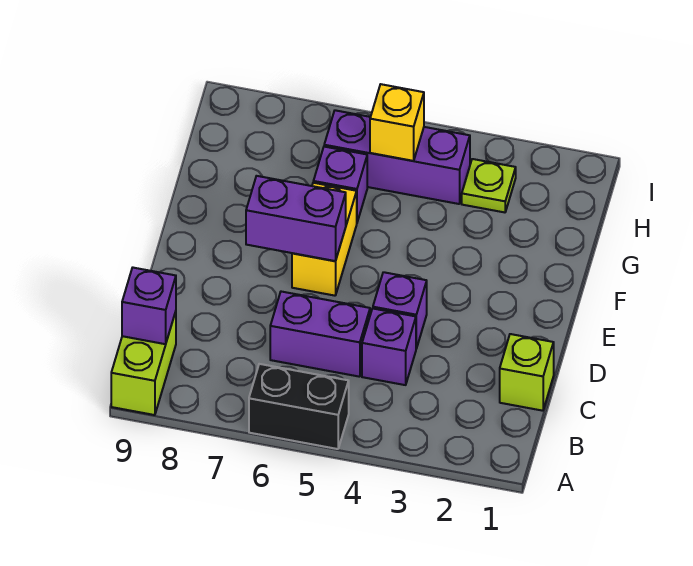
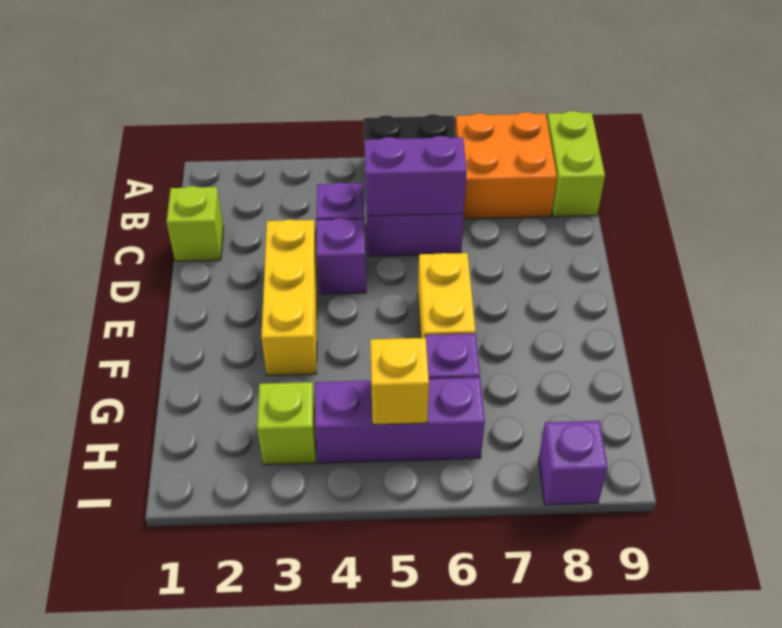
none -> orange brick A7:B8 level 1
purple brick B9 level 2 -> purple brick I8 level 1
none -> yellow brick D3:F3 level 1
purple brick E6:E7 level 2 -> purple brick C5:C6 level 2
lime plate H3 level 1 -> lime brick H3 level 1

